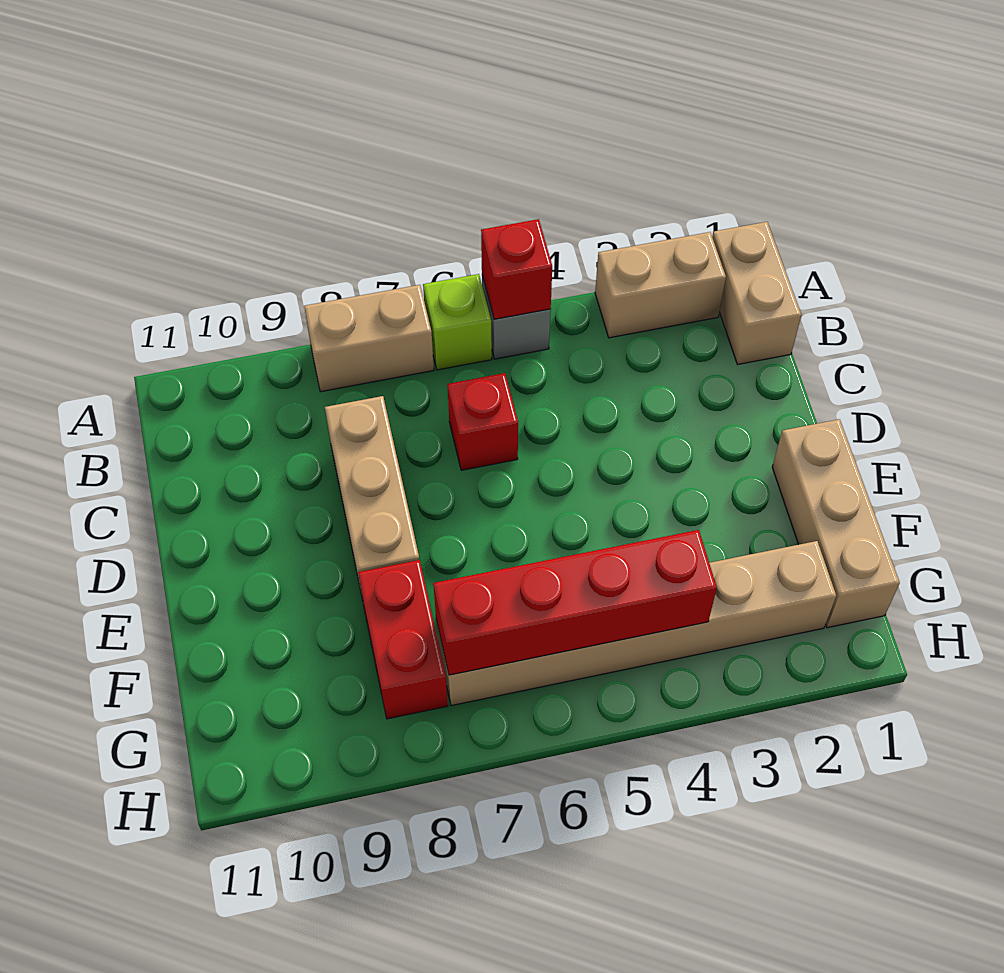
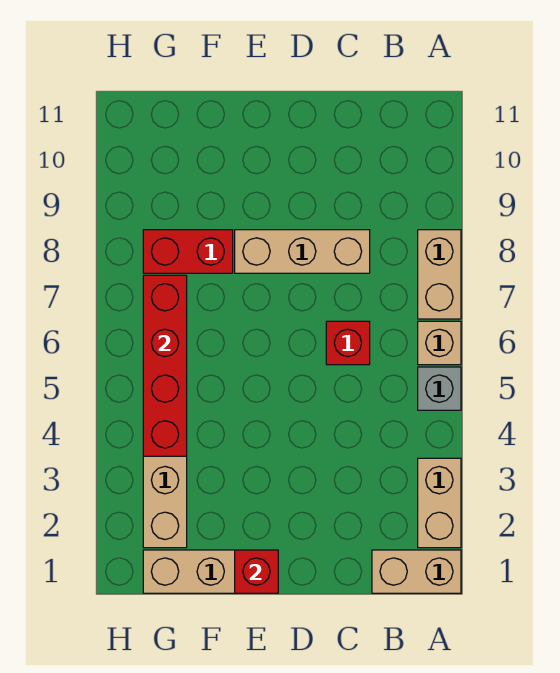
red brick A5 level 2 -> red brick E1 level 2
lime brick A6 level 1 -> tan brick A6 level 1

